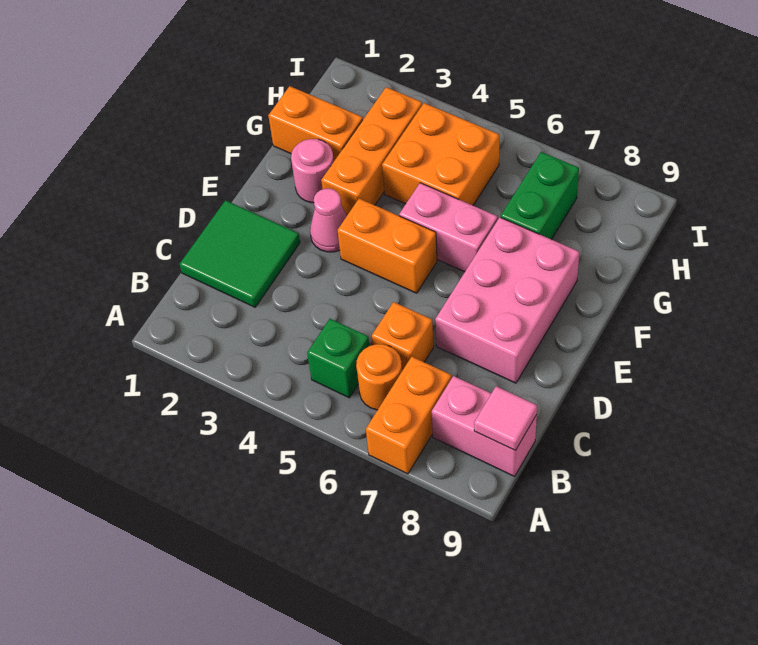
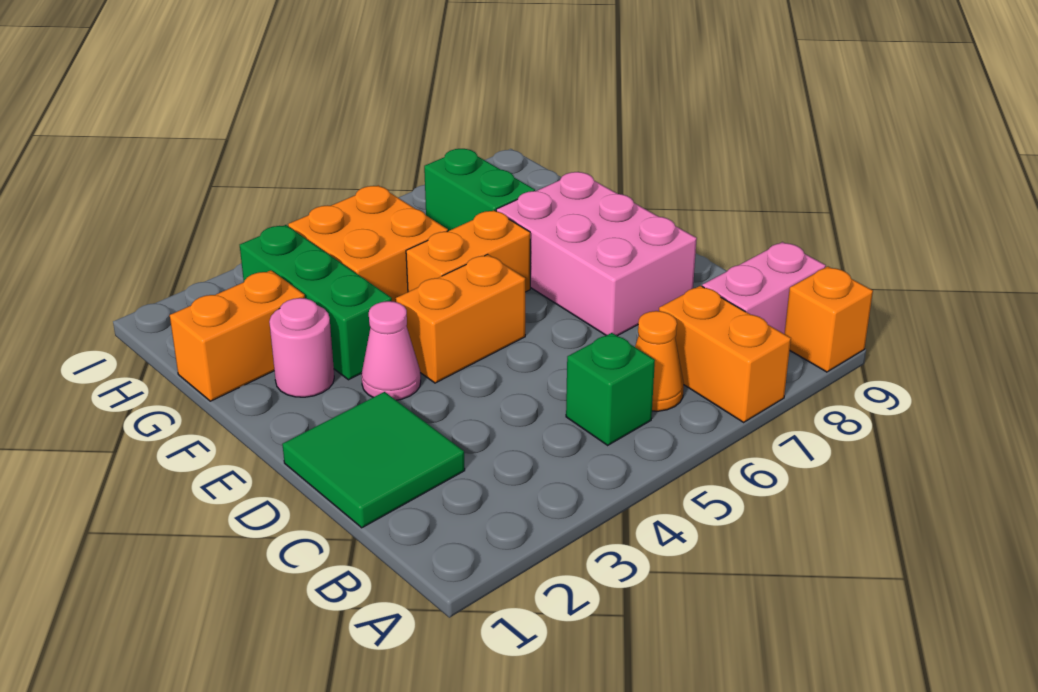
orange round brick B6 level 1 -> orange cone B6 level 1
pink tile B9 level 2 -> none
orange brick C6 level 1 -> orange brick A9 level 1
orange brick F3:H3 level 1 -> green brick F3:H3 level 1
pink brick F5:F6 level 1 -> orange brick F5:F6 level 1

